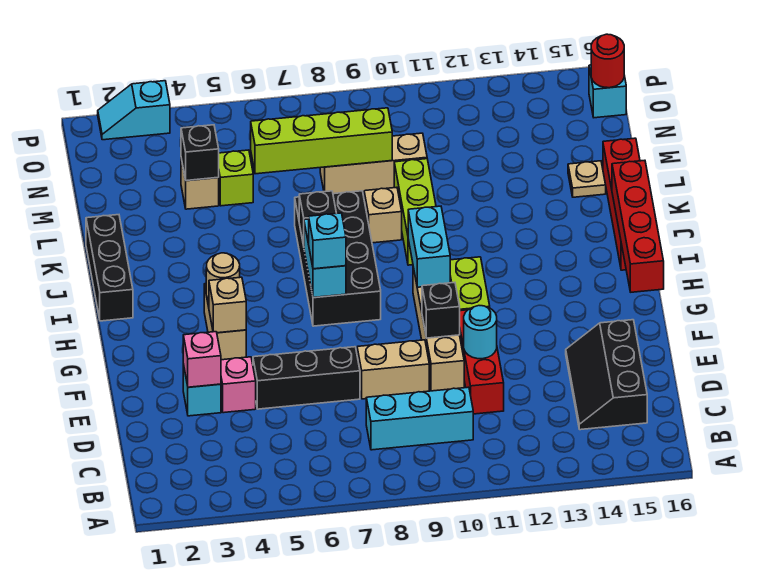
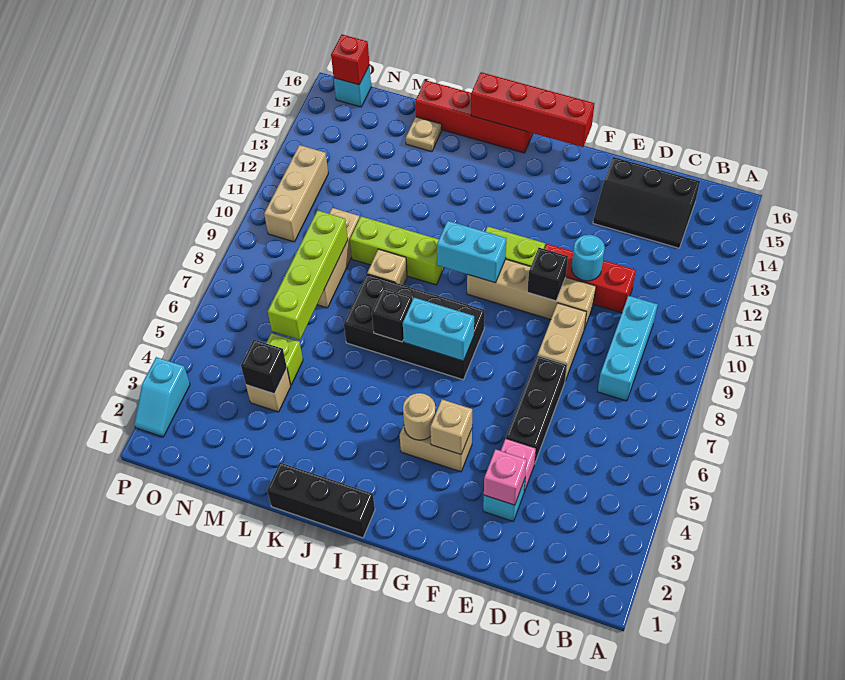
cyan brick H7 level 3 -> none
none -> tan brick O10:O12 level 1
red round brick O16 level 2 -> red brick O16 level 2

